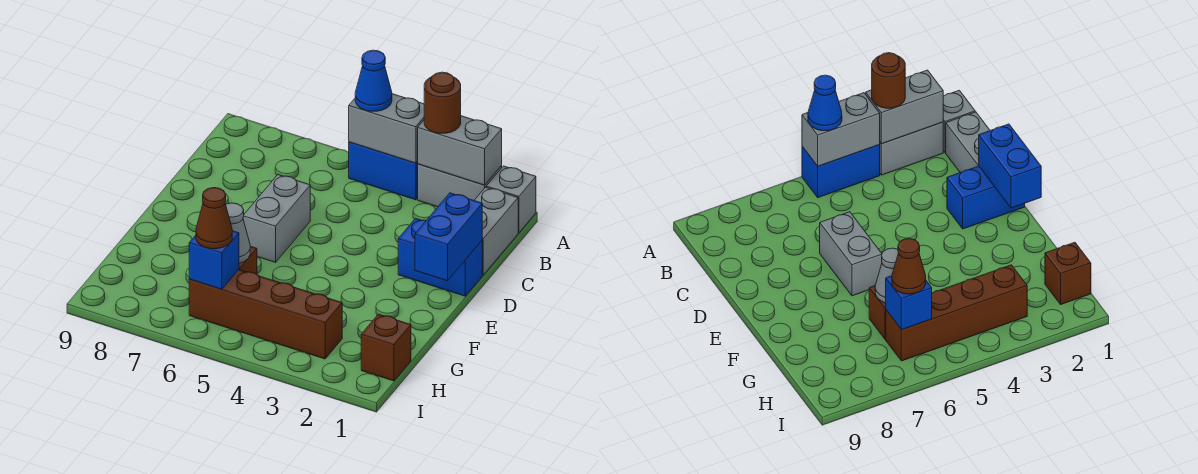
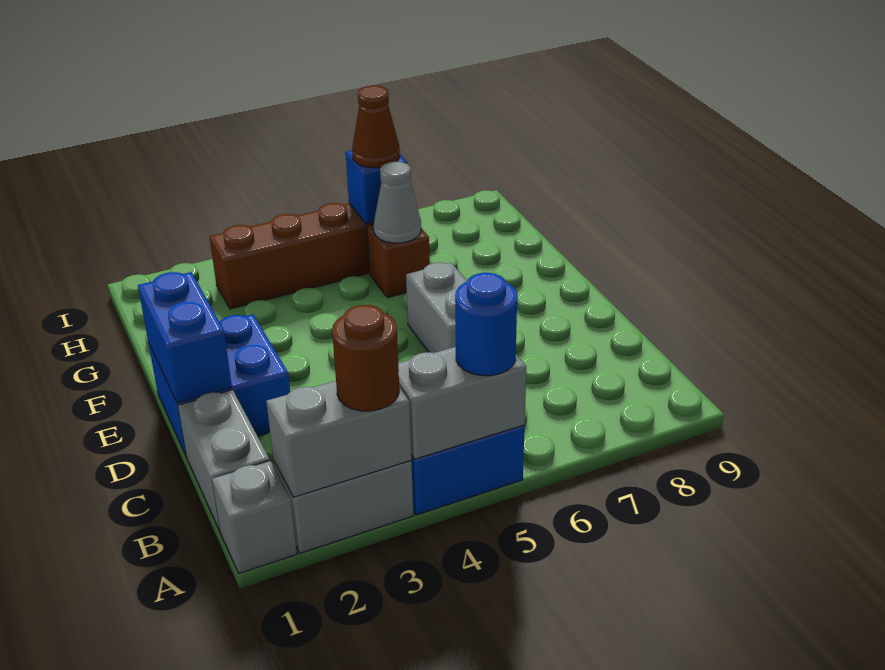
blue cone A5 level 3 -> blue round brick A5 level 3
blue brick D1:D2 level 1 -> blue brick D1:E2 level 1
brown brick H1 level 1 -> none

